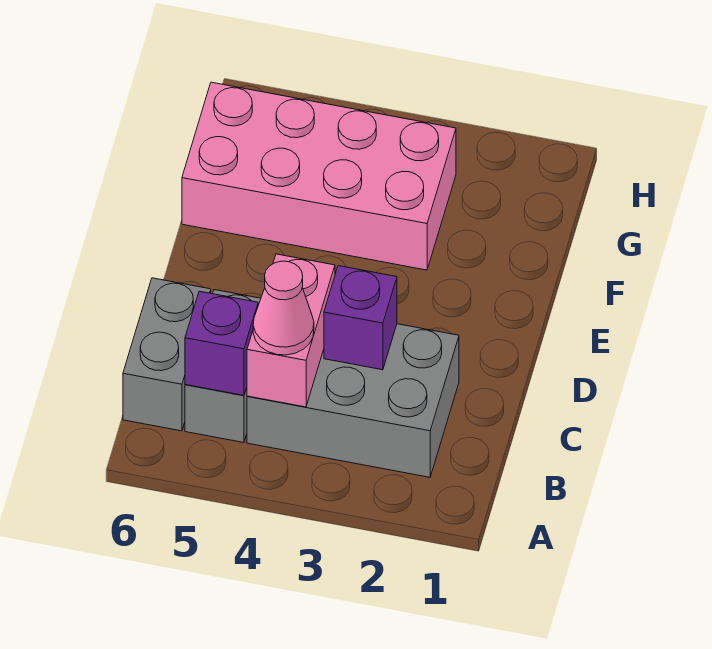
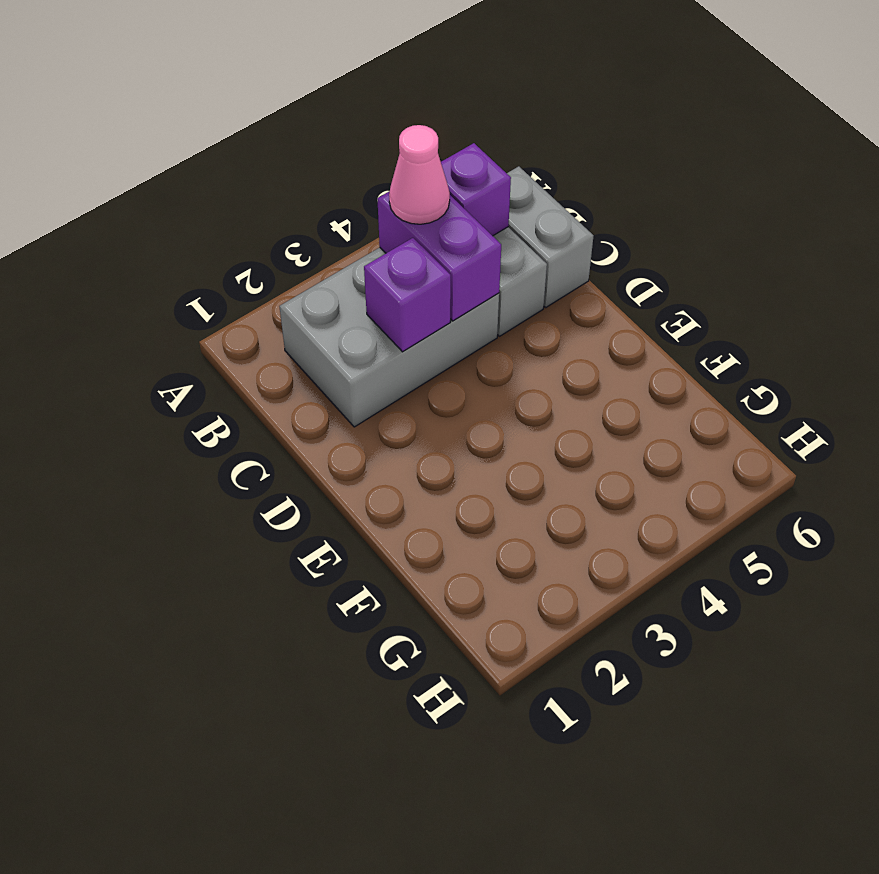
pink brick B4:C4 level 2 -> purple brick B4:C4 level 2
pink brick F3:G6 level 1 -> none

